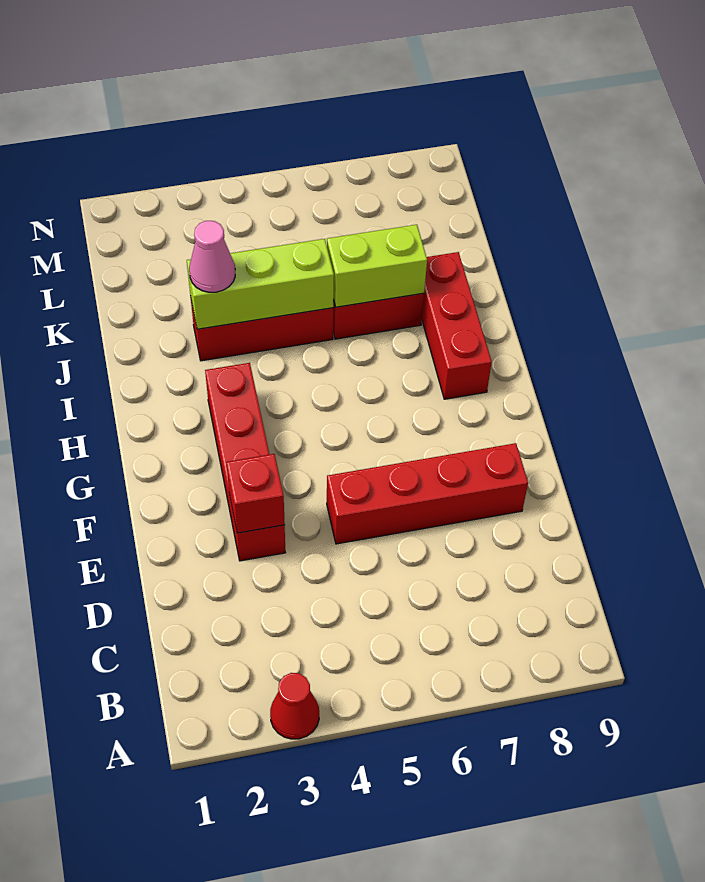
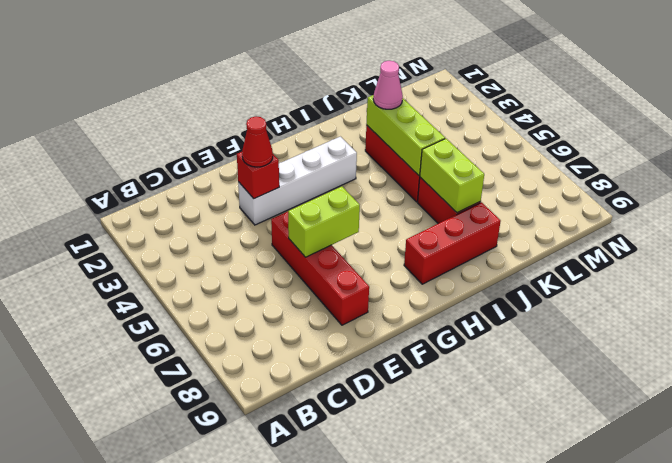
red cone A3 level 1 -> red cone E3 level 3
red brick E3:H3 level 1 -> white brick E3:H3 level 1
none -> lime brick E6:F6 level 2

